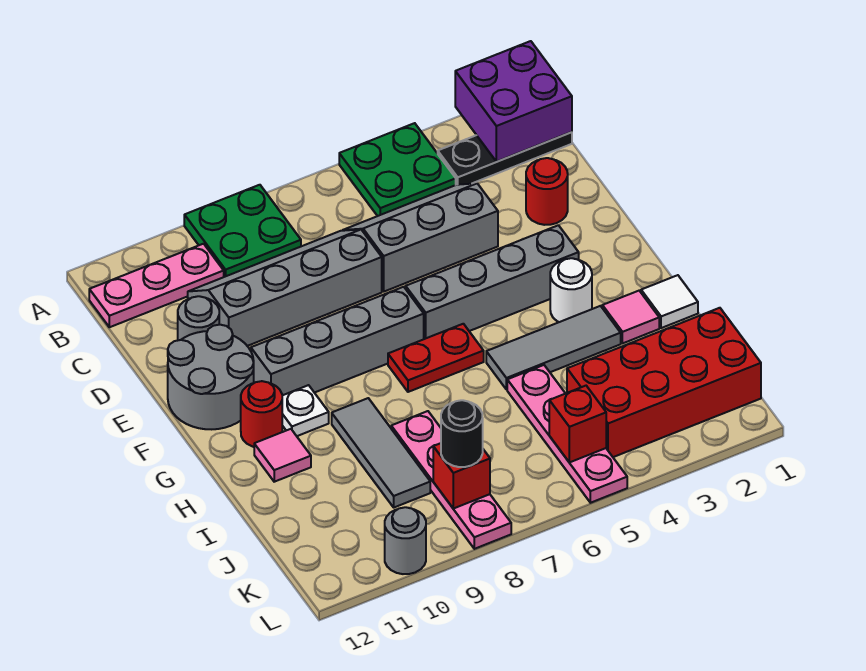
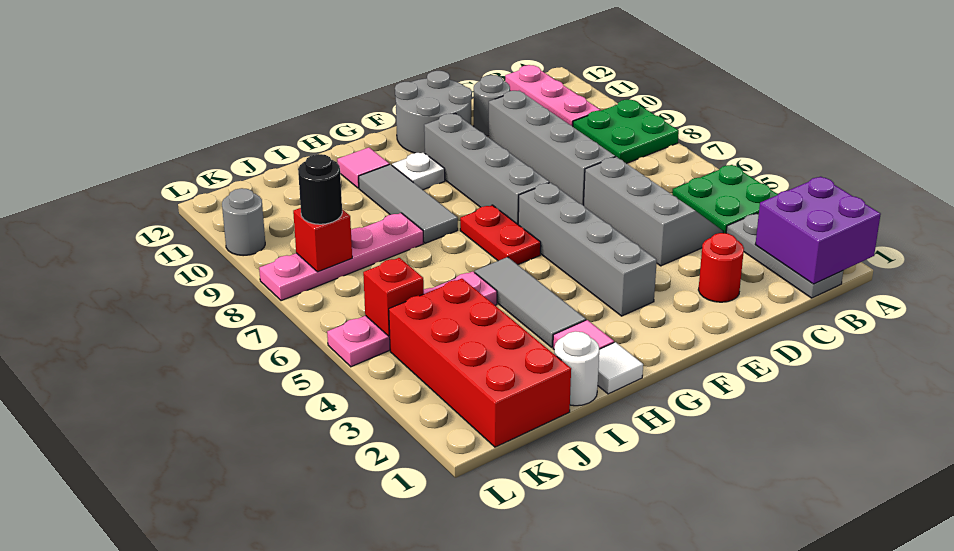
black plate B1:B3 level 1 -> grey plate B1:B3 level 1
white round brick G3 level 1 -> white round brick I1 level 1
red round brick G11 level 1 -> none
grey tile H9:J9 level 1 -> grey tile H8:H10 level 1

